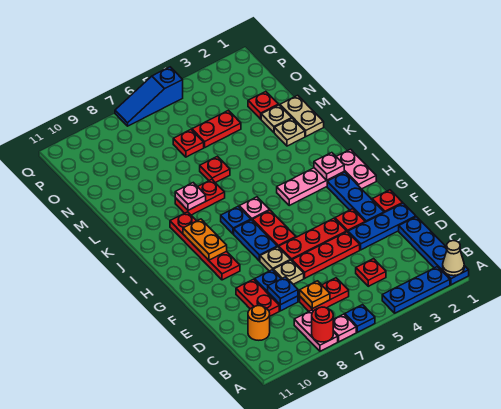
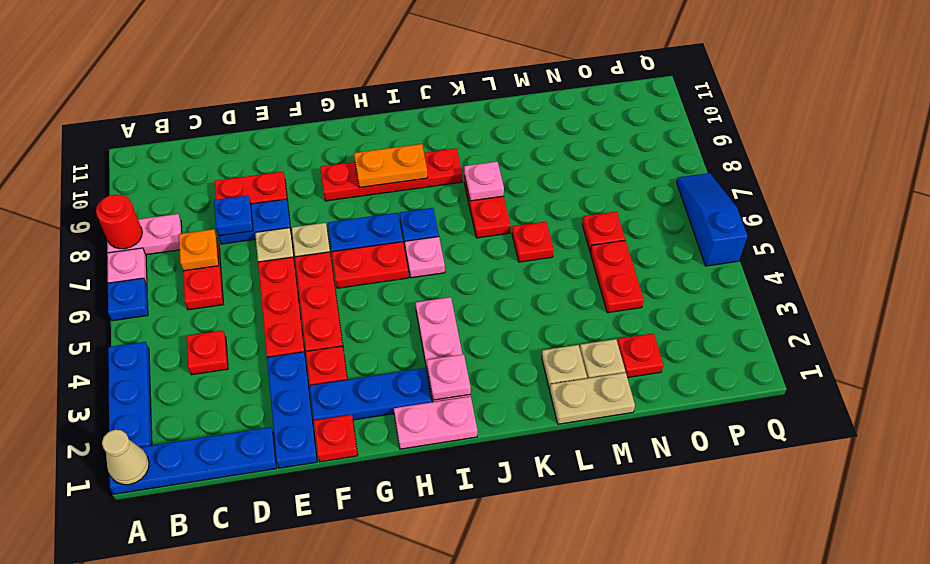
orange round brick C10 level 1 -> none

